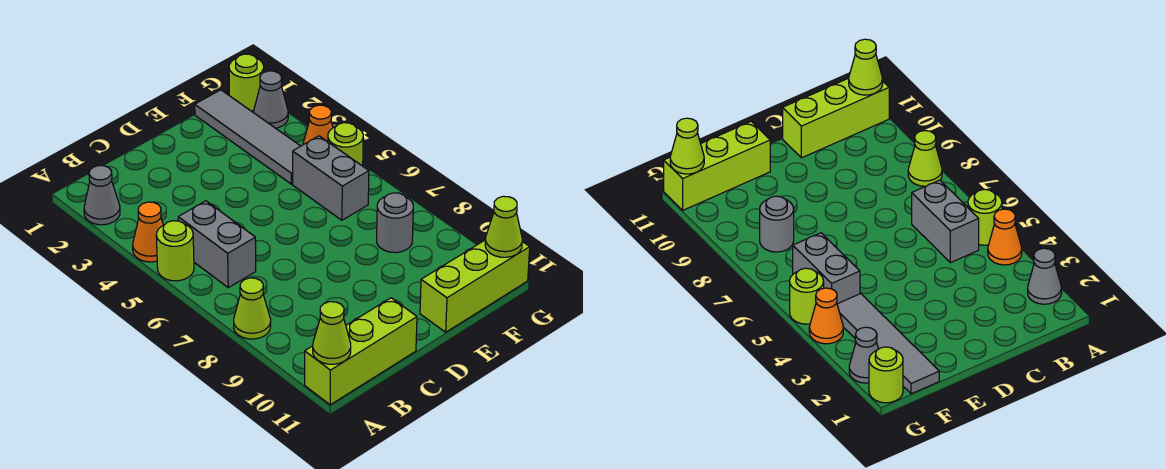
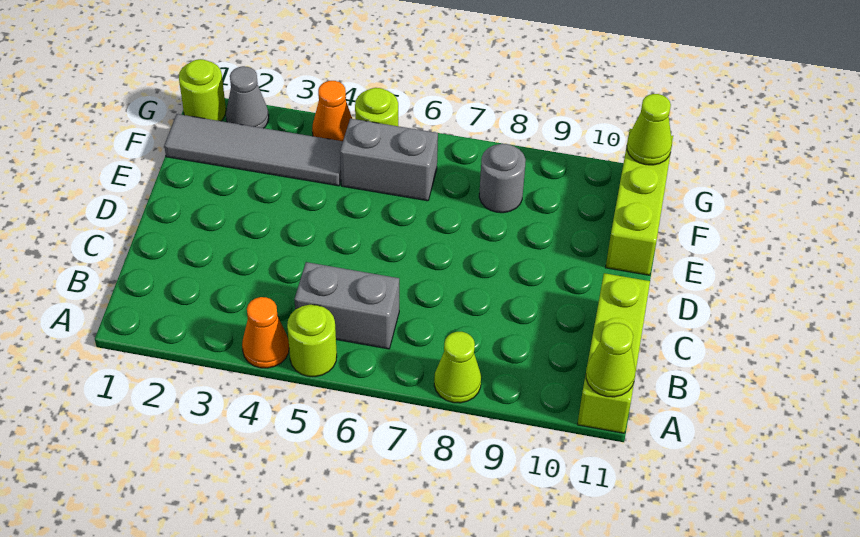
grey cone A2 level 1 -> none

